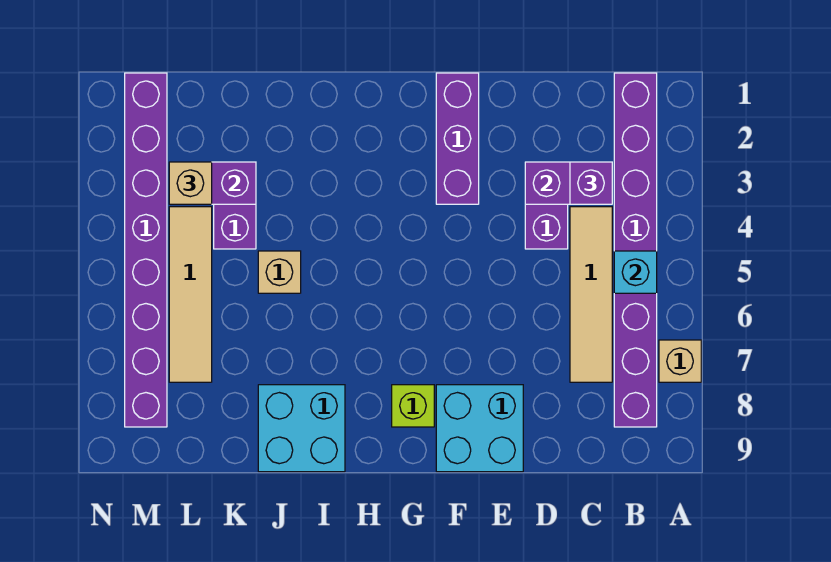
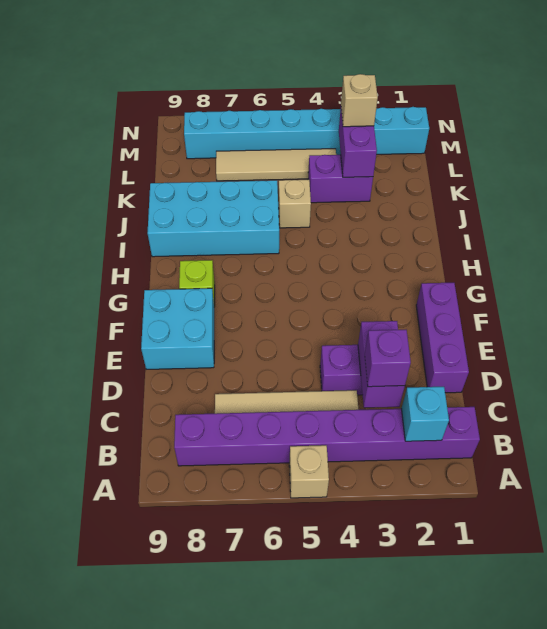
tan brick A7 level 1 -> tan brick A5 level 1
cyan brick B5 level 2 -> cyan brick B2 level 2
purple brick F1:F3 level 1 -> purple brick D1:F1 level 1
cyan brick I8:J9 level 1 -> cyan brick I6:J9 level 1
purple brick M1:M8 level 1 -> cyan brick M1:M8 level 1

